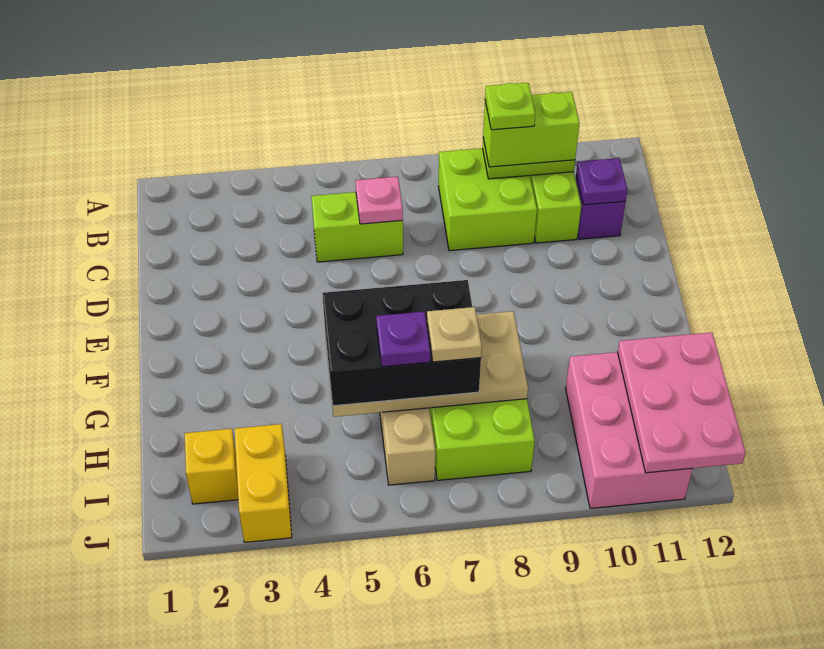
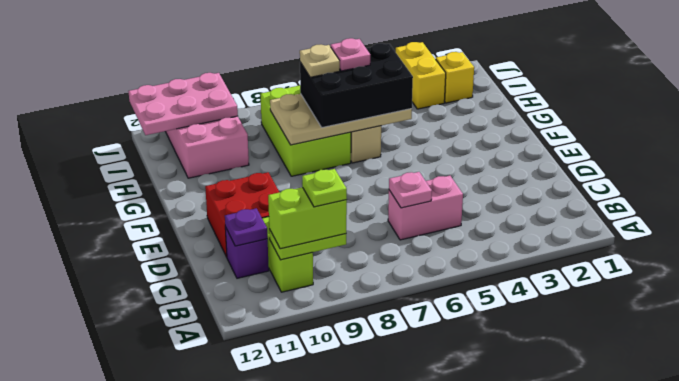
lime brick B8:C9 level 1 -> none
lime brick C5:C6 level 1 -> pink brick C5:C6 level 1
none -> red brick D10:E11 level 1
purple plate H6 level 4 -> pink plate H6 level 4
pink plate H11:J12 level 2 -> pink plate I10:J12 level 2

